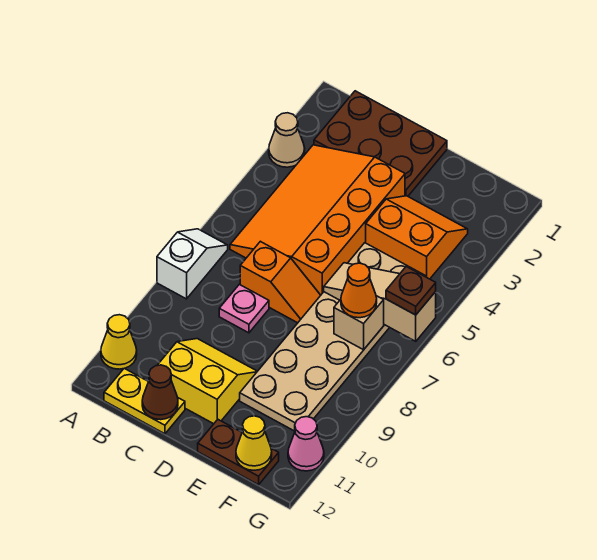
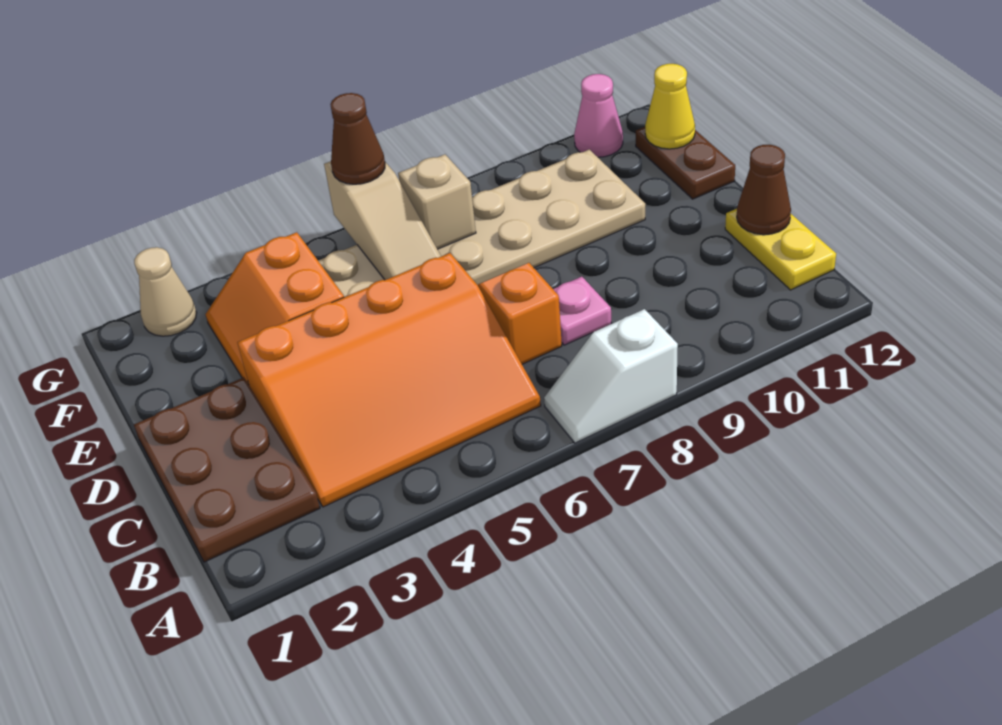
tan cone A3 level 1 -> tan cone G2 level 1
yellow cone A11 level 1 -> none
yellow slope C10:D11 level 1 top 11 -> none
orange cone F7 level 3 -> none
brown plate G6 level 3 -> brown cone G6 level 3

